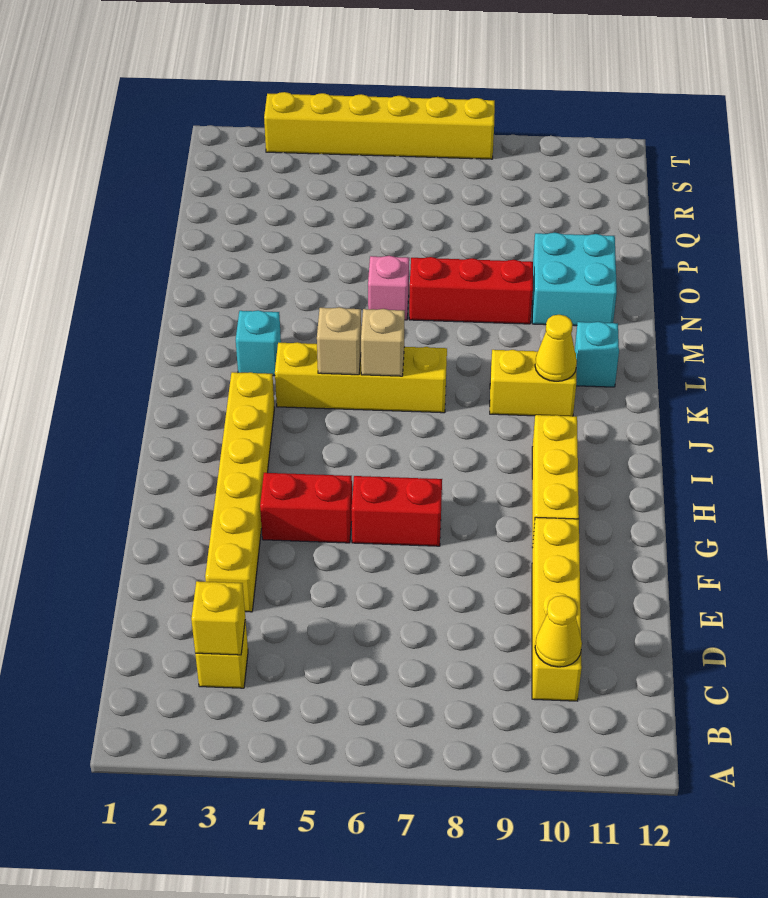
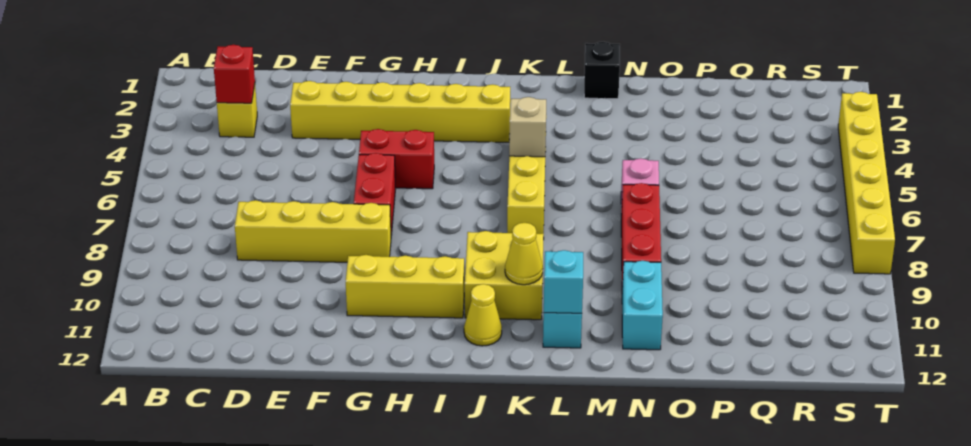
yellow brick C3 level 2 -> red brick C3 level 2
yellow brick C10:F10 level 1 -> yellow brick D8:G8 level 1
yellow cone C10 level 2 -> yellow cone J11 level 1
red brick G4:G5 level 1 -> red brick G5:H5 level 1
tan brick K6 level 2 -> none
yellow brick K9:K10 level 1 -> yellow brick J9:K10 level 1
cyan brick L3 level 1 -> cyan brick L11 level 2
none -> black brick M1 level 1
cyan brick N10:O11 level 1 -> cyan brick N10:N11 level 1

